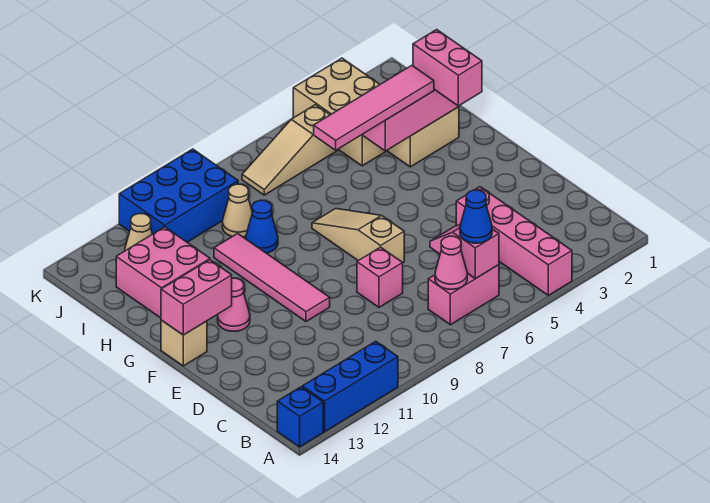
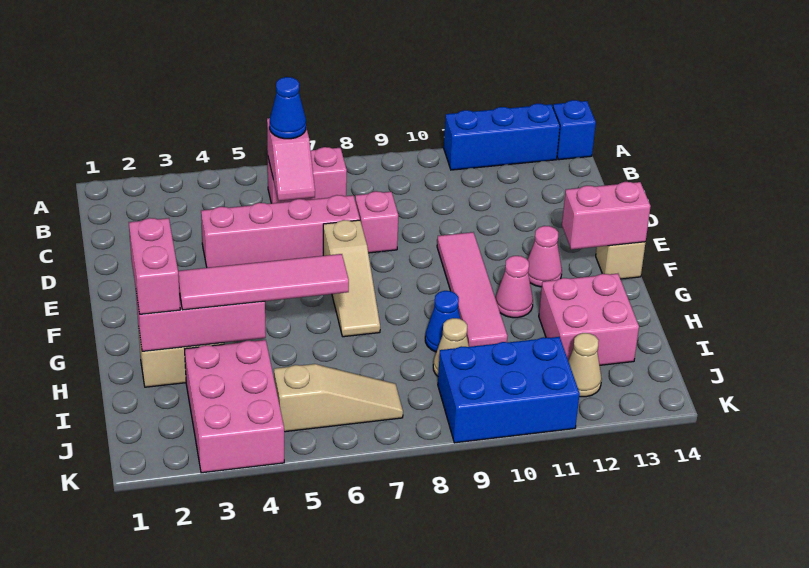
pink brick A4:D4 level 1 -> pink brick D4:D7 level 1
pink cone B7 level 2 -> pink cone G11 level 1
tan brick I3:K4 level 1 -> pink brick I3:K4 level 1

